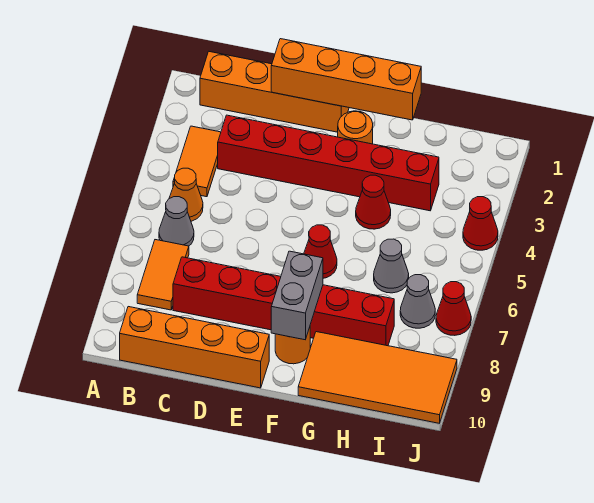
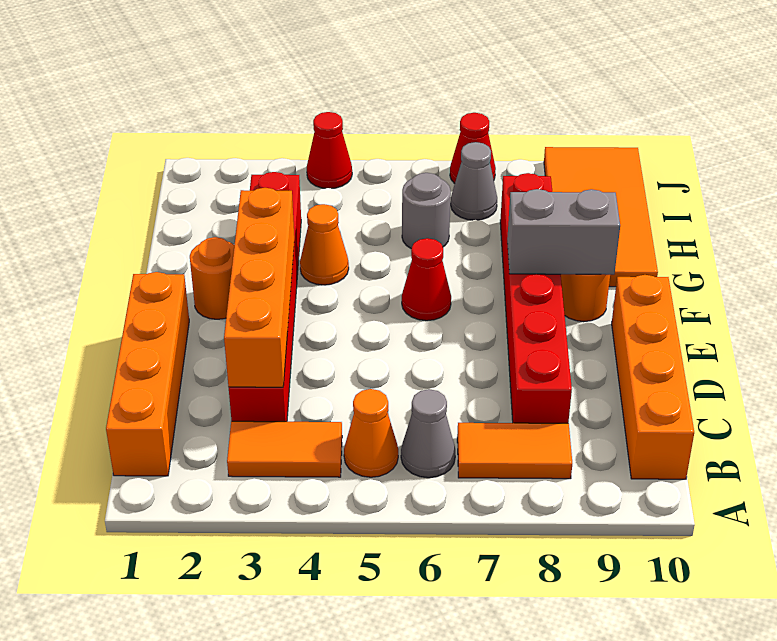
orange brick D1:G1 level 2 -> orange brick C3:F3 level 2
red cone G4 level 1 -> orange cone G4 level 1
grey cone H6 level 1 -> grey round brick H6 level 1

